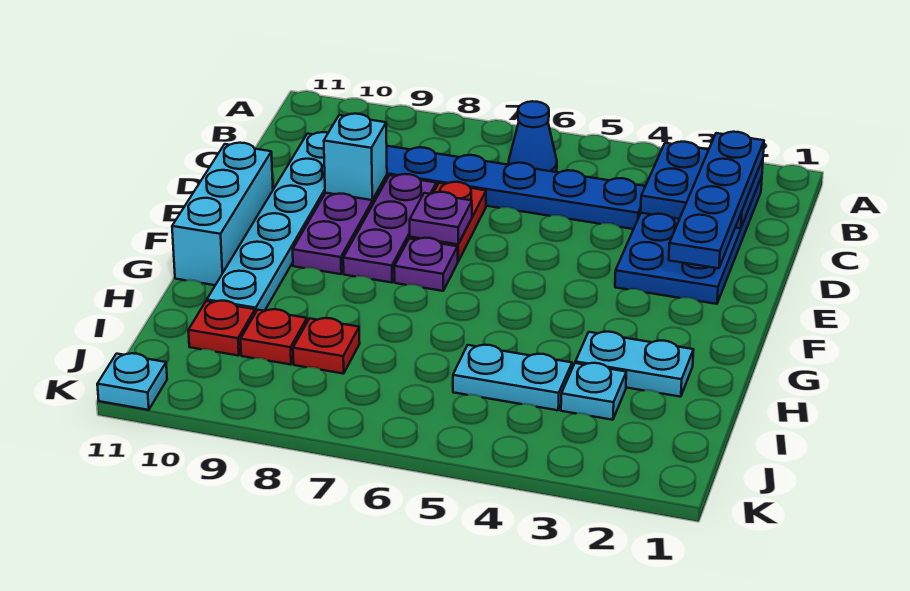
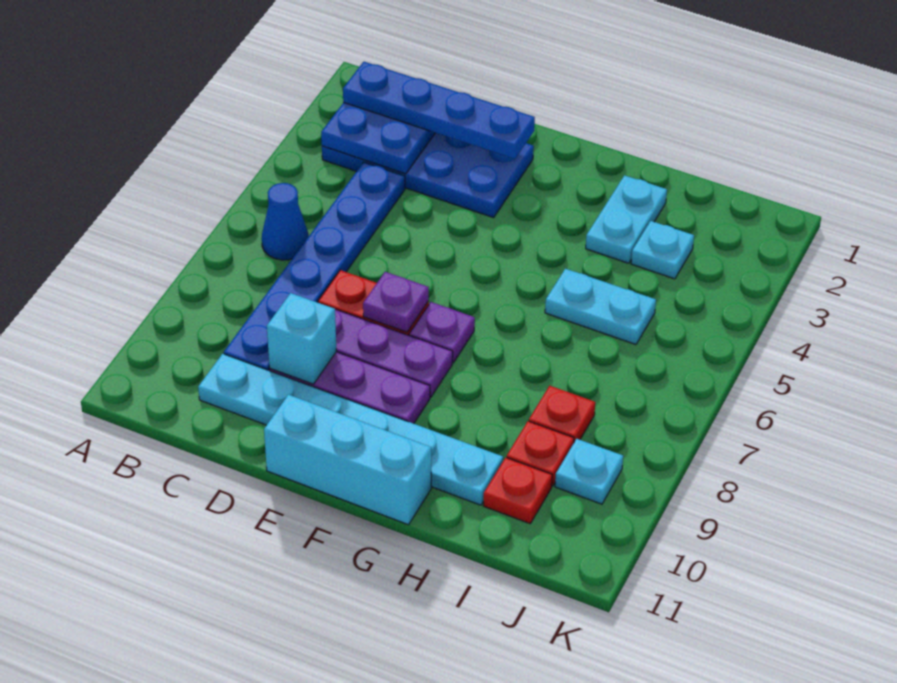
cyan plate I4:I5 level 1 -> cyan plate H5:I5 level 1
cyan plate K11 level 1 -> cyan plate J9 level 1

